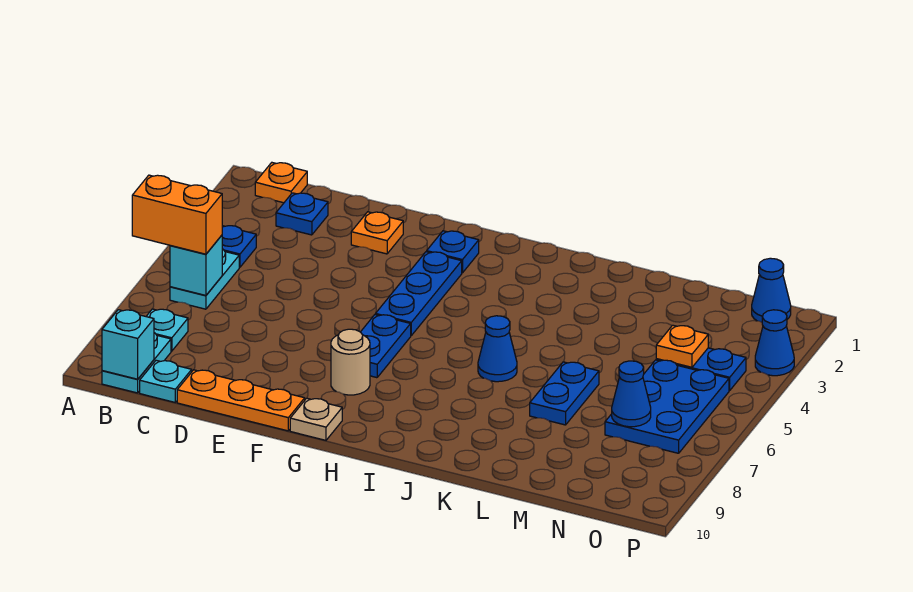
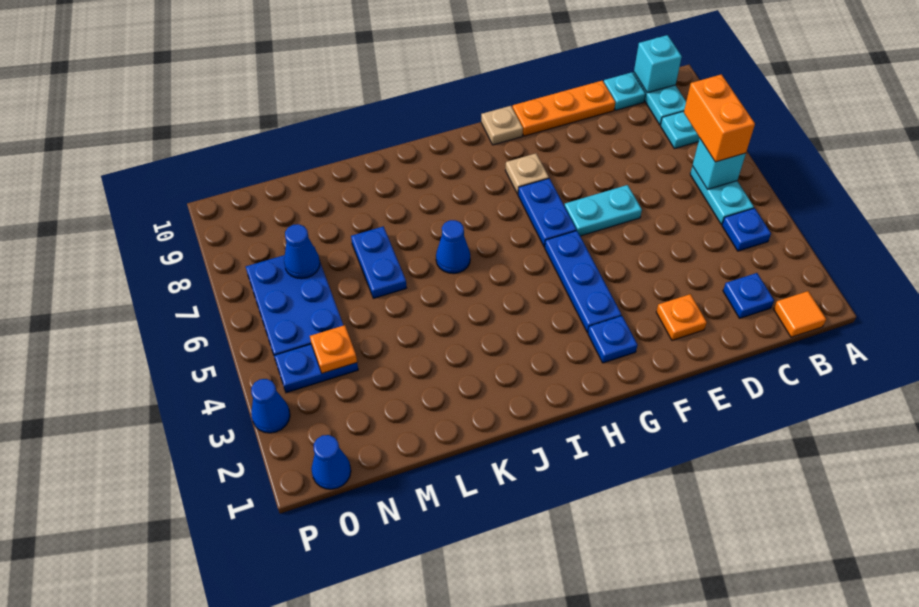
orange brick A6:B6 level 3 -> orange brick B6:B7 level 3
orange plate B1 level 1 -> orange tile B1 level 1
none -> cyan plate E6:F6 level 1
tan round brick G8 level 1 -> tan plate G8 level 1

